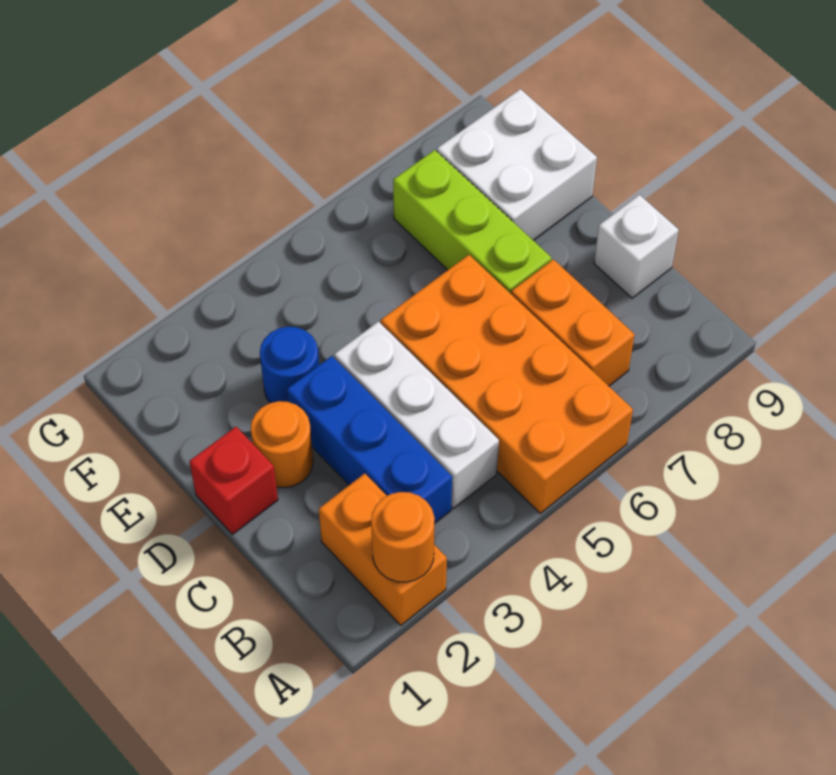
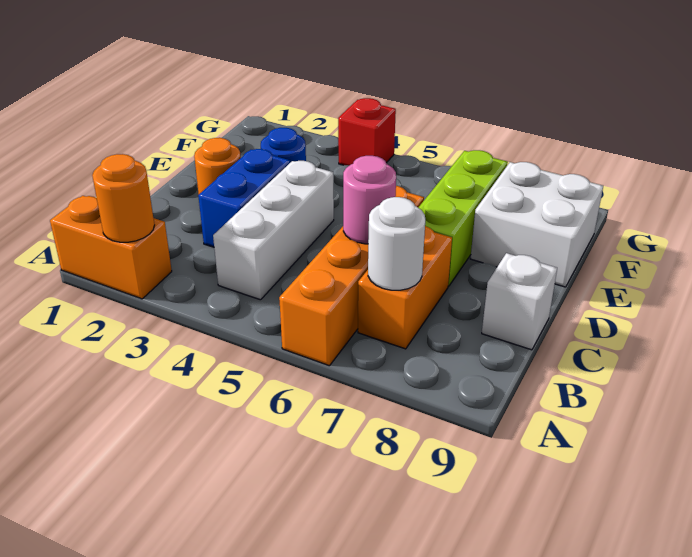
orange brick A2:B2 level 1 -> orange brick A1:A2 level 1
orange brick A5:D6 level 1 -> orange brick A6:D6 level 1
blue brick B3:D3 level 1 -> blue brick C3:D3 level 1
none -> white round brick B7 level 2
none -> pink round brick C6 level 2
red brick D1 level 1 -> red brick G4 level 1

